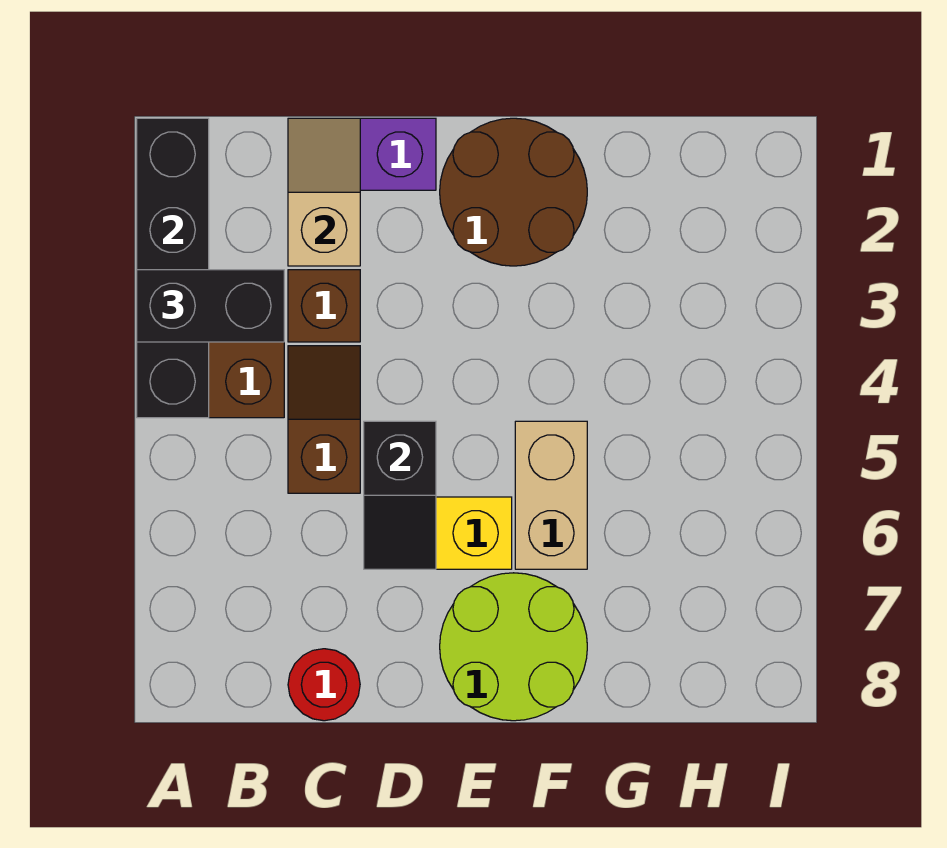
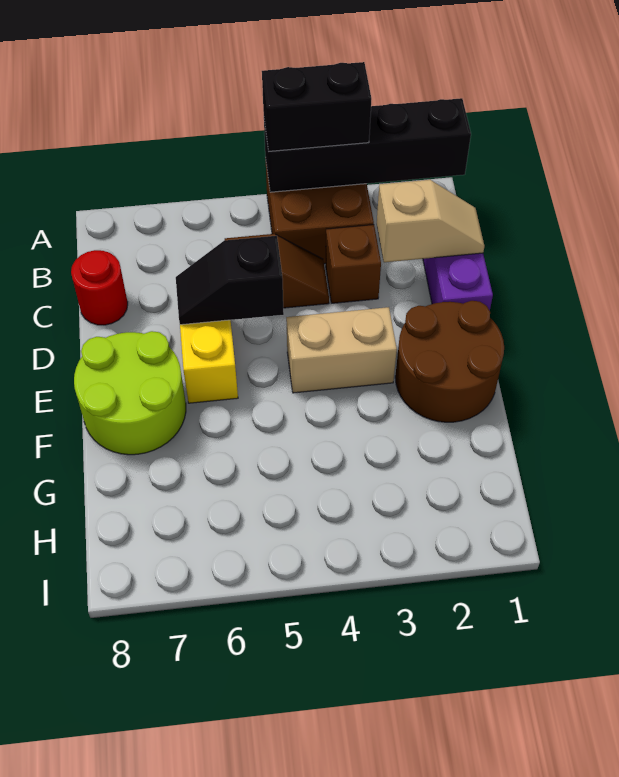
black brick A3:B3 level 3 -> black brick A3:A4 level 3
tan brick F5:F6 level 1 -> tan brick E3:E4 level 1

